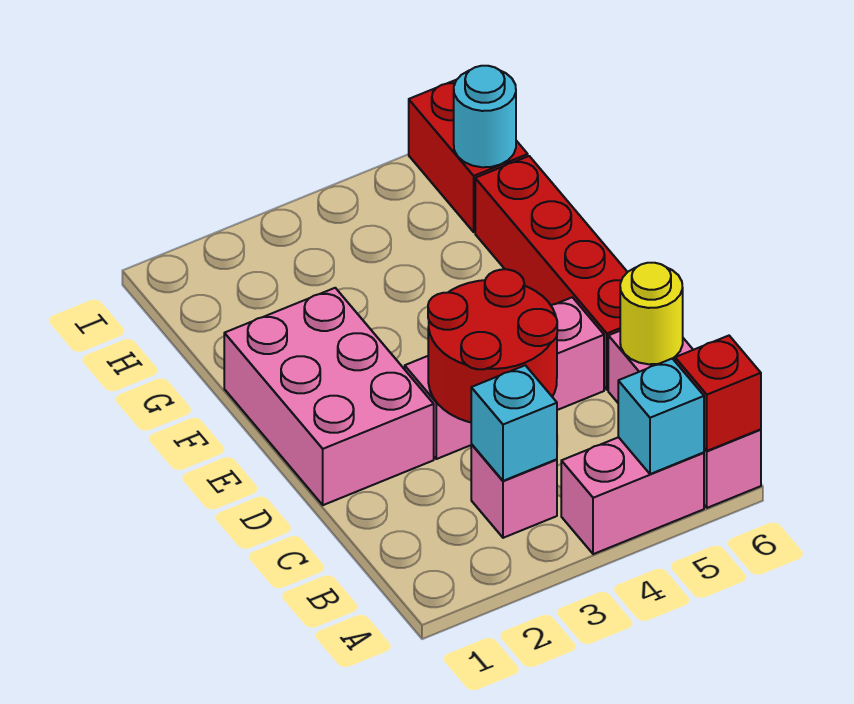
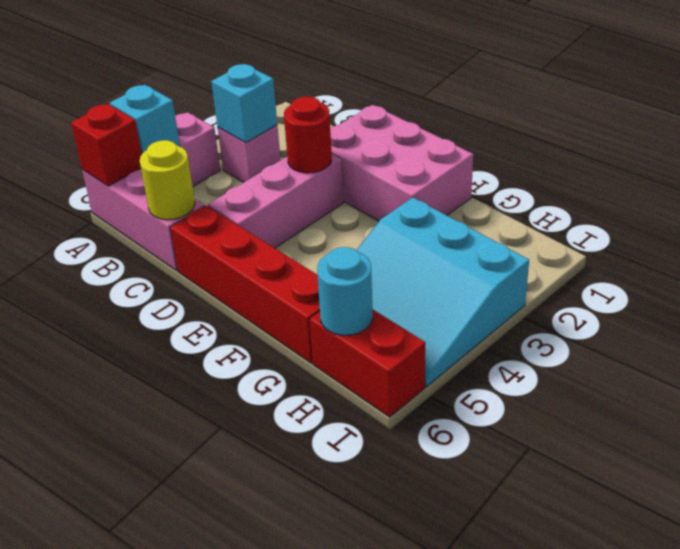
red round brick C3:D4 level 2 -> red round brick D3 level 2
none -> cyan slope G3:I5 level 1 top 3

